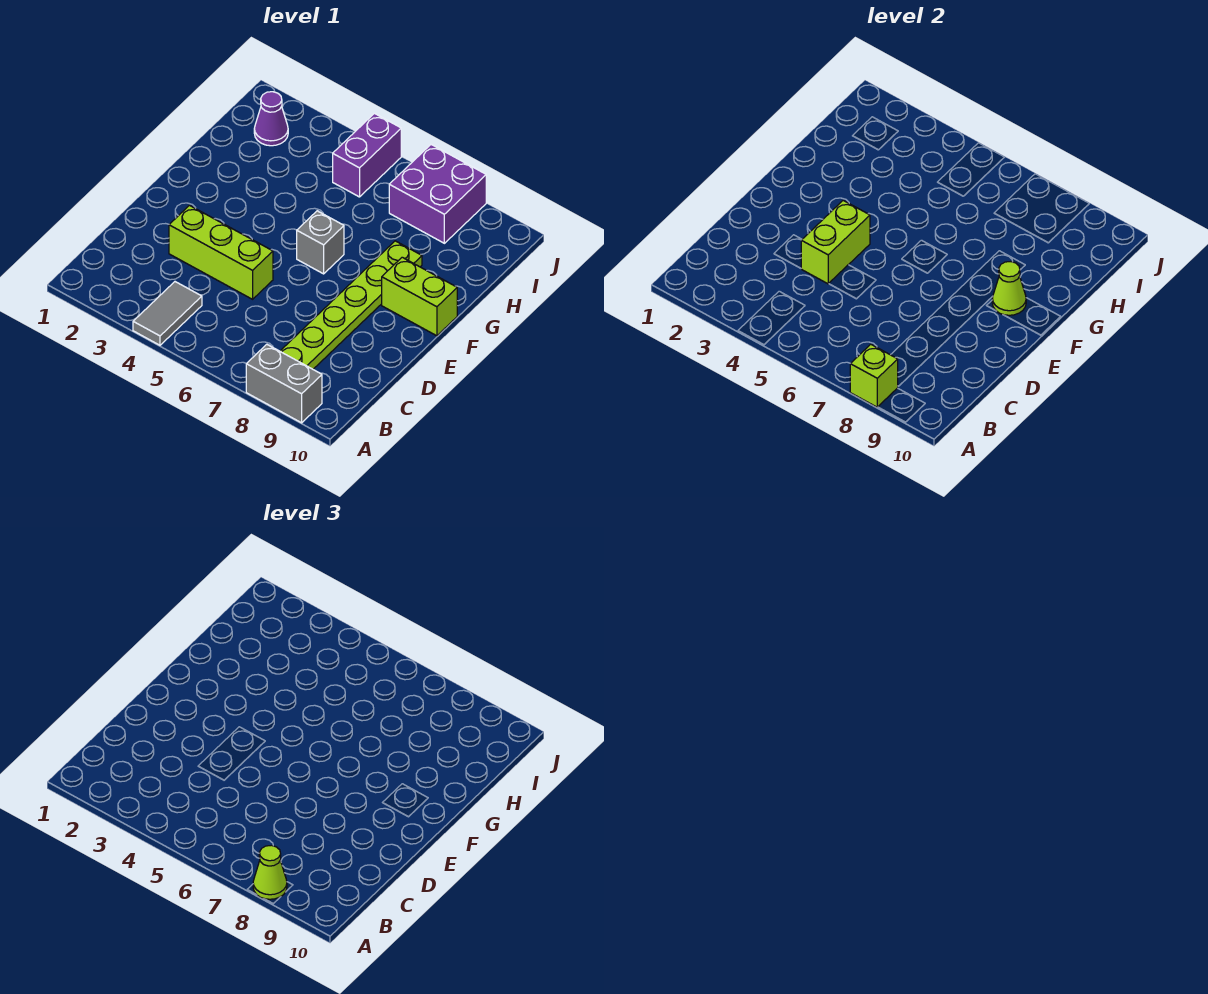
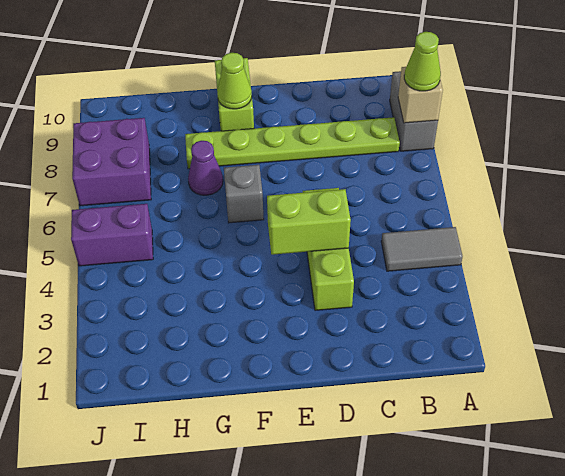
lime brick A8 level 2 -> tan brick A8 level 2
purple cone I2 level 1 -> purple cone G7 level 1

